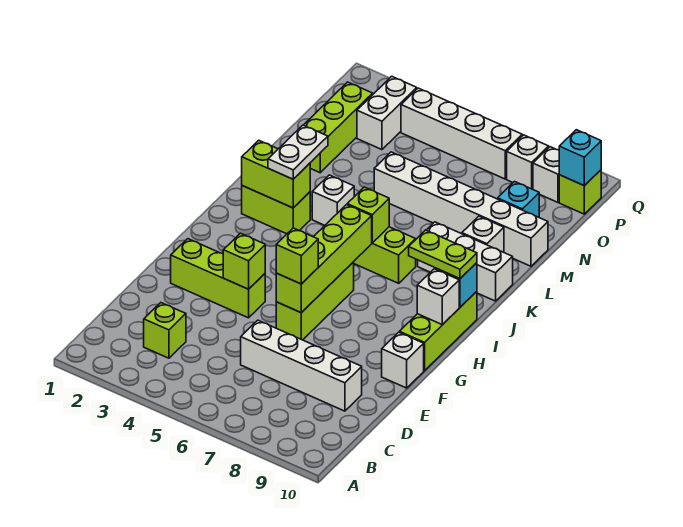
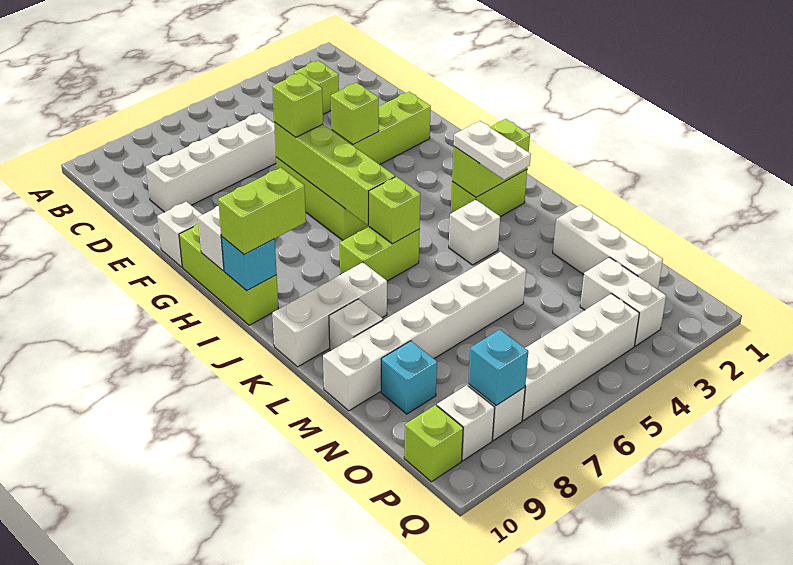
lime plate I9:I10 level 3 -> lime brick I9:I10 level 3
lime brick M2:O2 level 1 -> white brick M2:O2 level 1
cyan brick P10 level 2 -> cyan brick P8 level 2

